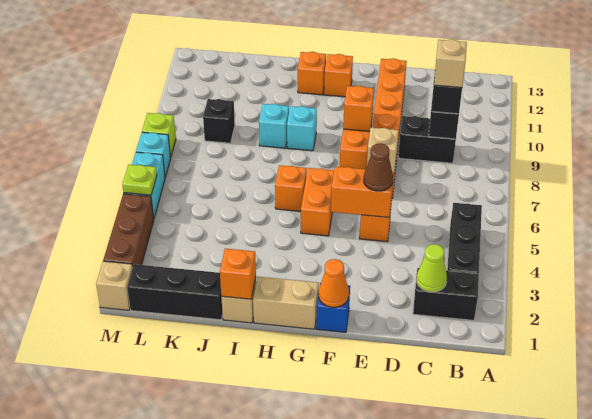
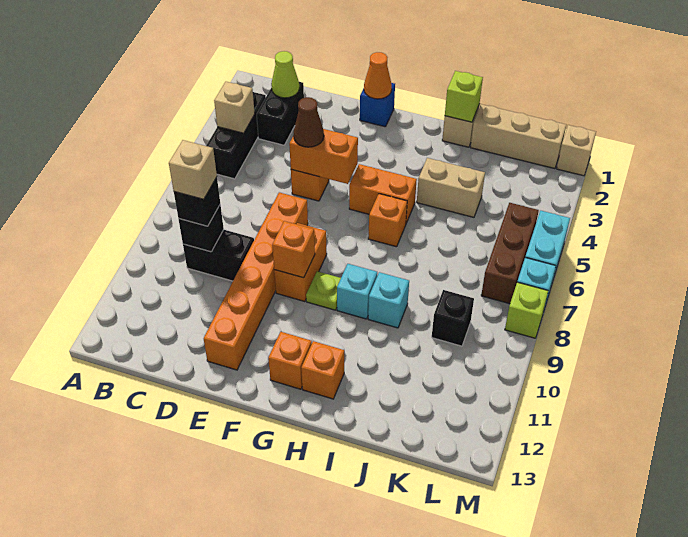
black brick B2:C2 level 1 -> black brick C2:C3 level 1
tan brick E7 level 2 -> tan brick B4 level 2
tan brick G1:H1 level 1 -> tan brick I4:J4 level 1
orange brick G5:G6 level 1 -> orange brick G5:H5 level 1
orange brick I1 level 2 -> lime brick I1 level 2
black brick J1:L1 level 1 -> tan brick J1:L1 level 1
brown brick M2:M4 level 1 -> brown brick L5:L7 level 1
lime plate M5 level 2 -> lime plate G9 level 1

